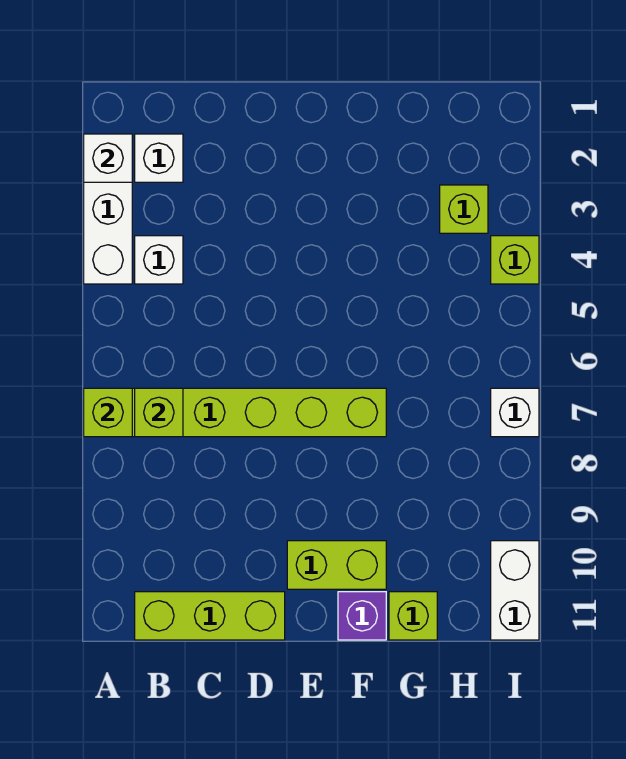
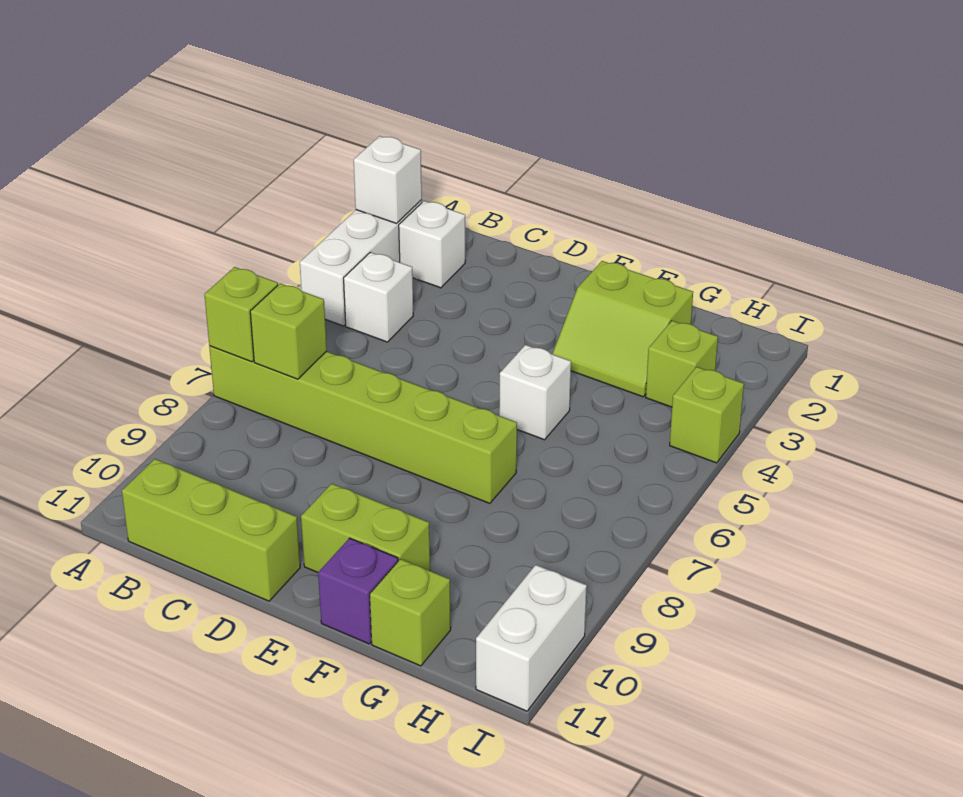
none -> lime slope F2:G3 level 1 top 2
white brick I7 level 1 -> white brick F5 level 1

